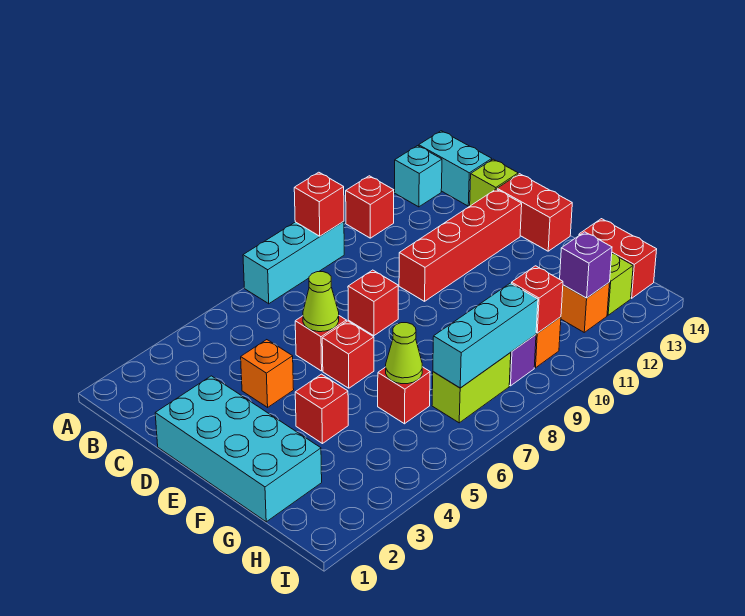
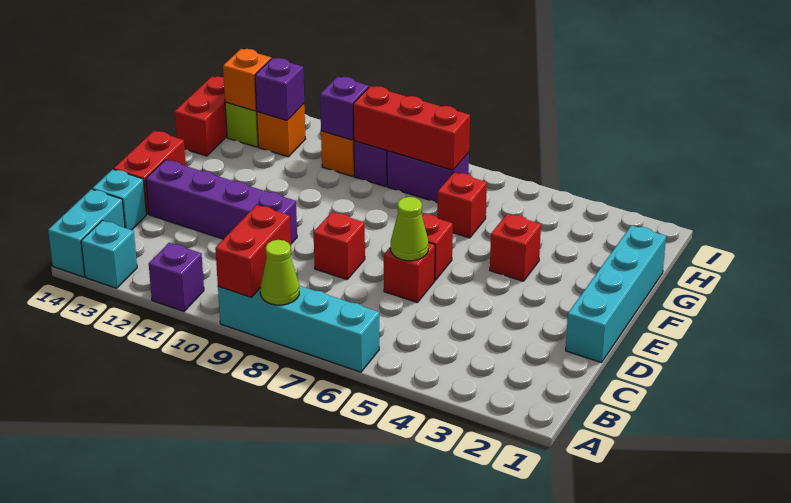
cyan brick A7:A9 level 1 -> cyan brick A6:A9 level 1
red brick A9 level 2 -> red brick A9:B9 level 2
red brick A11 level 1 -> purple brick A11 level 1
lime brick C14 level 1 -> cyan brick C14 level 1
cyan brick D1:G2 level 1 -> cyan brick D1:G1 level 1
orange brick D4 level 1 -> orange brick H13 level 2
red brick D10:D13 level 1 -> purple brick D10:D13 level 1
lime cone G6 level 2 -> lime cone A8 level 2
lime brick H7:H8 level 1 -> purple brick H7:H8 level 1
cyan brick H7:H9 level 2 -> red brick H7:H9 level 2
red brick H10 level 2 -> purple brick H10 level 2

